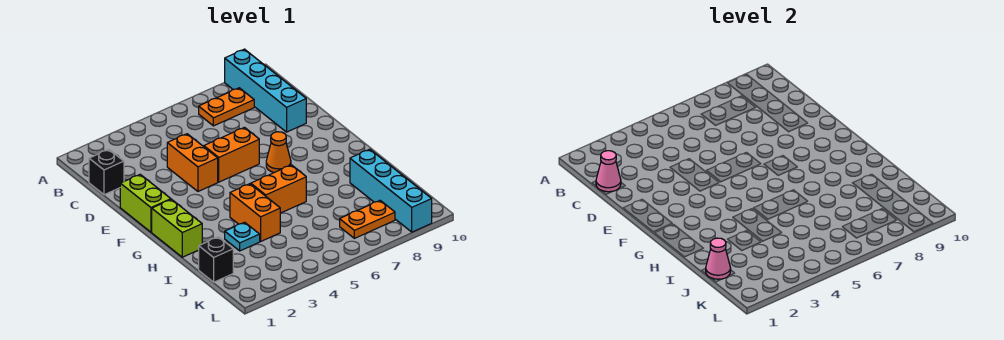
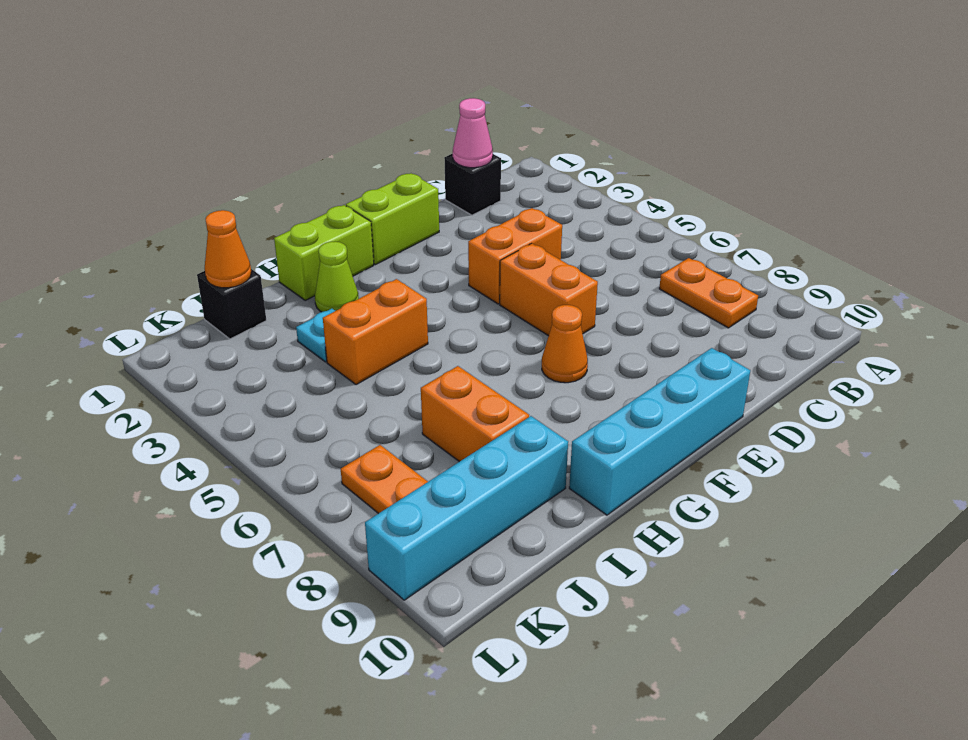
cyan brick A9:D9 level 1 -> cyan brick E10:H10 level 1
none -> lime cone H2 level 1
orange brick H5:H6 level 1 -> orange brick I7:I8 level 1
pink cone J1 level 2 -> orange cone J1 level 2

